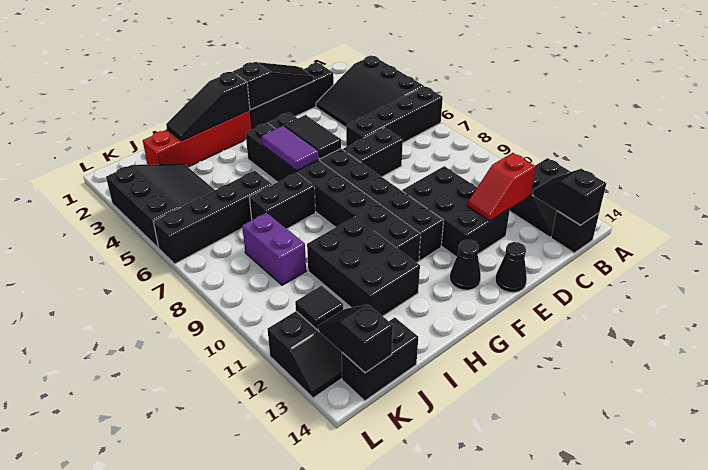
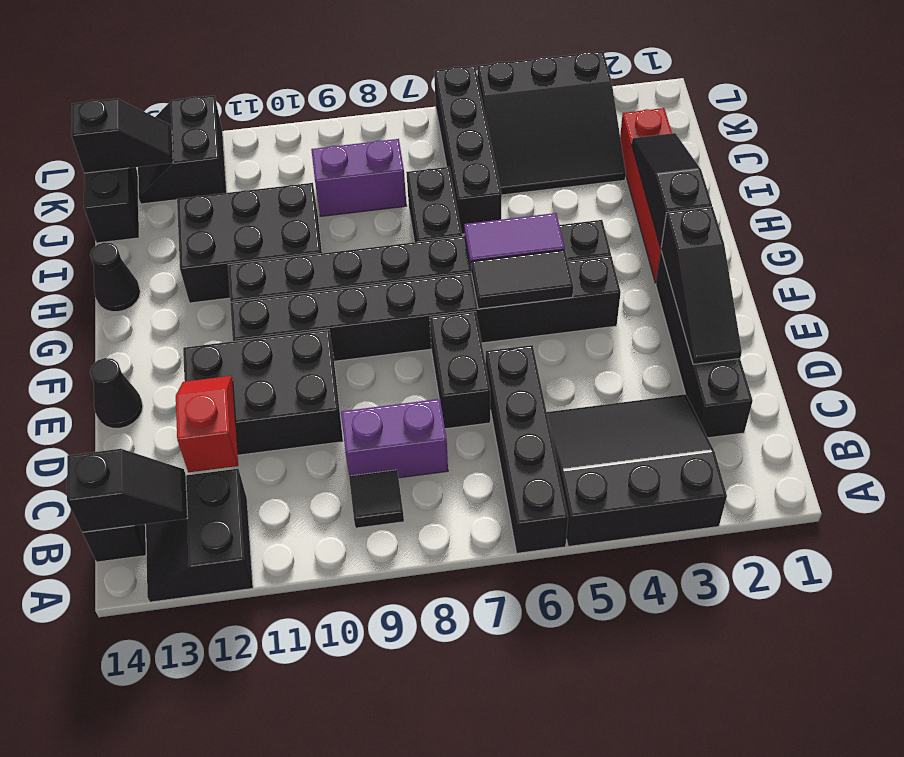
none -> purple brick C8:C9 level 1
black cone F13 level 1 -> black cone H14 level 1
black tile K12 level 2 -> black tile B9 level 1

